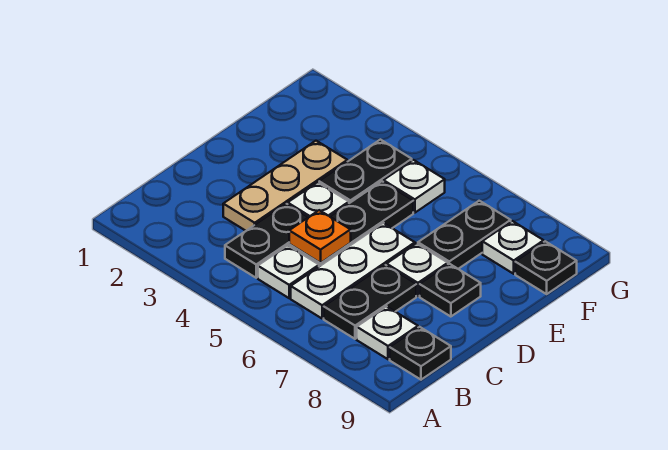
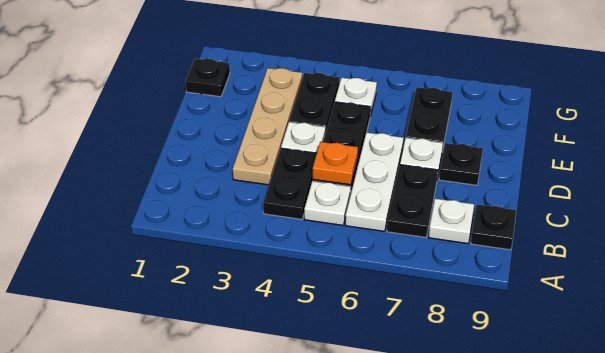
tan plate C3:E3 level 1 -> tan plate C3:F3 level 1
white plate F8 level 1 -> none
black plate F9 level 1 -> black plate F1 level 1

